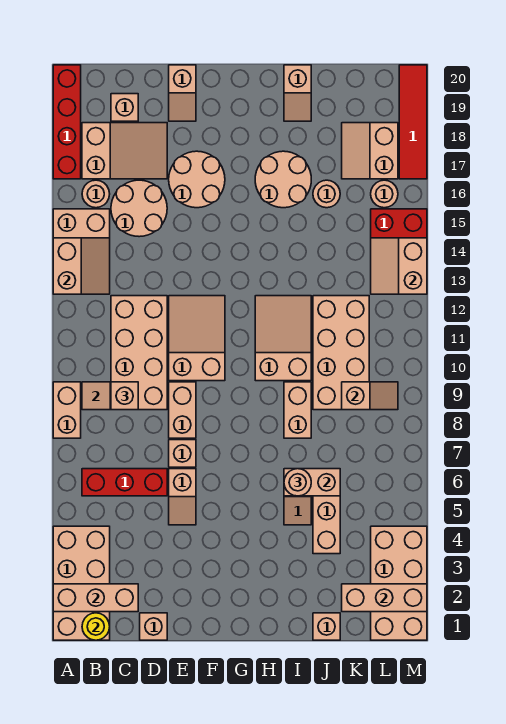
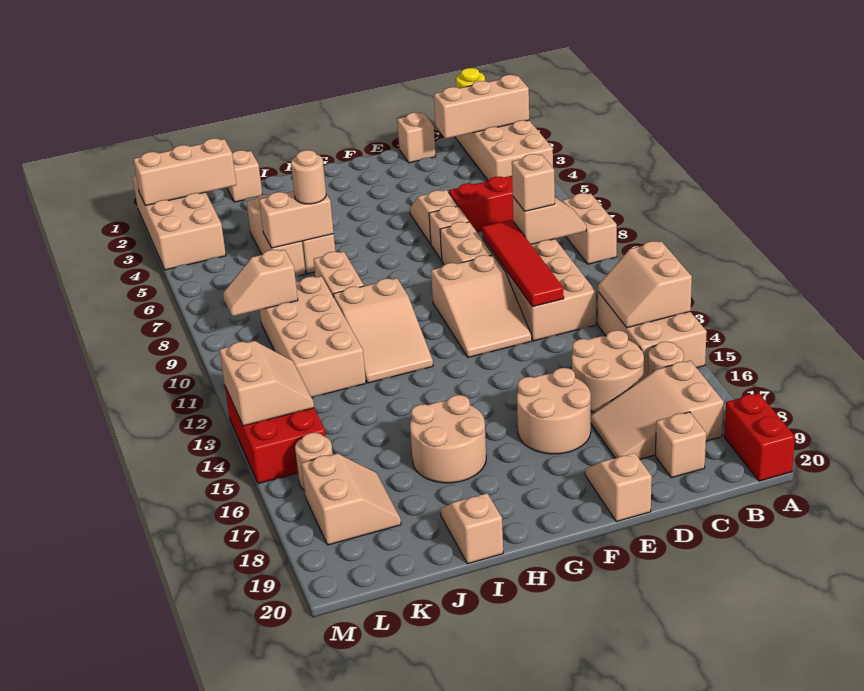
red brick A17:A20 level 1 -> red brick A19:A20 level 1
tan round brick J16 level 1 -> none
red tile M17:M20 level 1 -> red tile D9:D12 level 2

